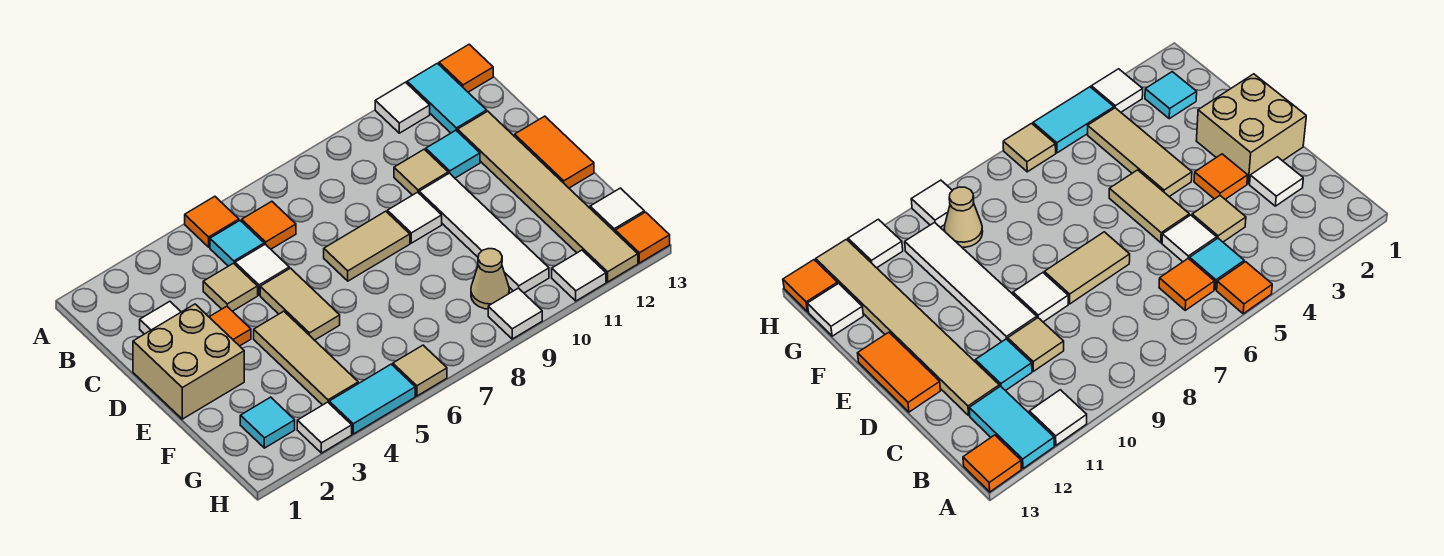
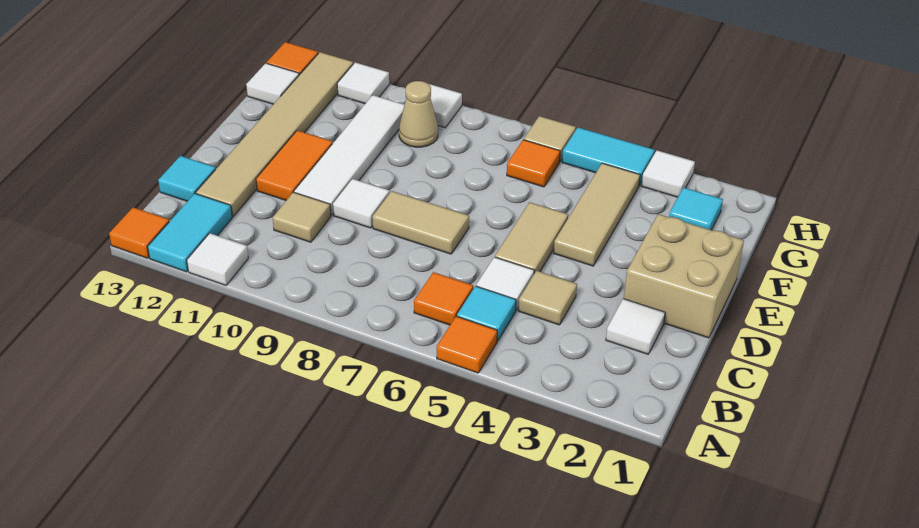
cyan tile C11 level 1 -> cyan tile C13 level 1
orange tile D3 level 1 -> orange tile G6 level 1
orange tile D13:E13 level 1 -> orange tile D11:E11 level 1

